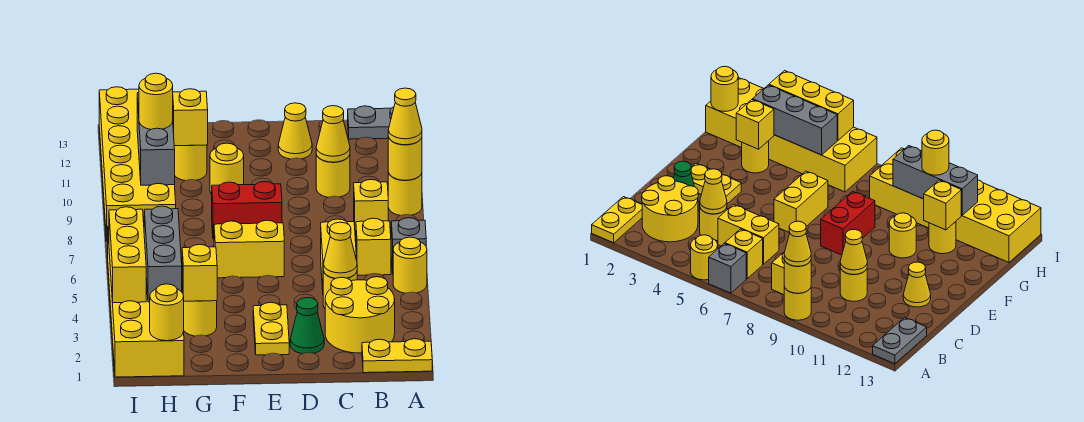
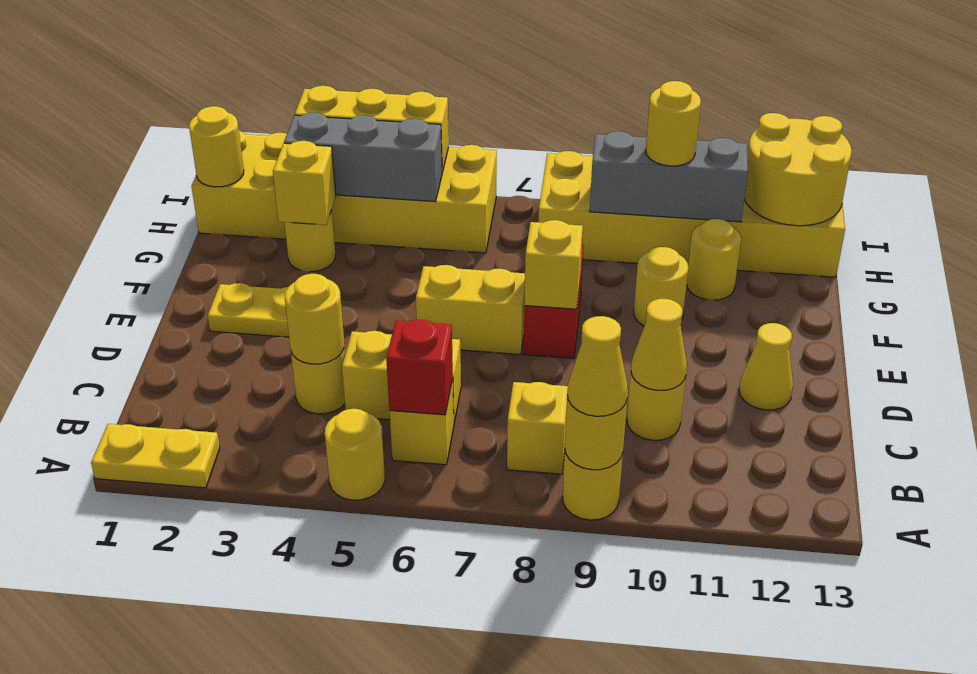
yellow plate A1:B1 level 1 -> yellow plate A1:A2 level 1
grey brick A6 level 1 -> none
grey plate A13:B13 level 1 -> none
yellow round brick B2:C3 level 1 -> yellow round brick H12:I13 level 2
none -> red brick B6 level 2
yellow cone C4 level 2 -> yellow round brick C4 level 2
green cone D2 level 1 -> none
yellow brick E6:F6 level 1 -> yellow brick E6:E7 level 1
yellow brick G11 level 2 -> yellow brick E8 level 2

